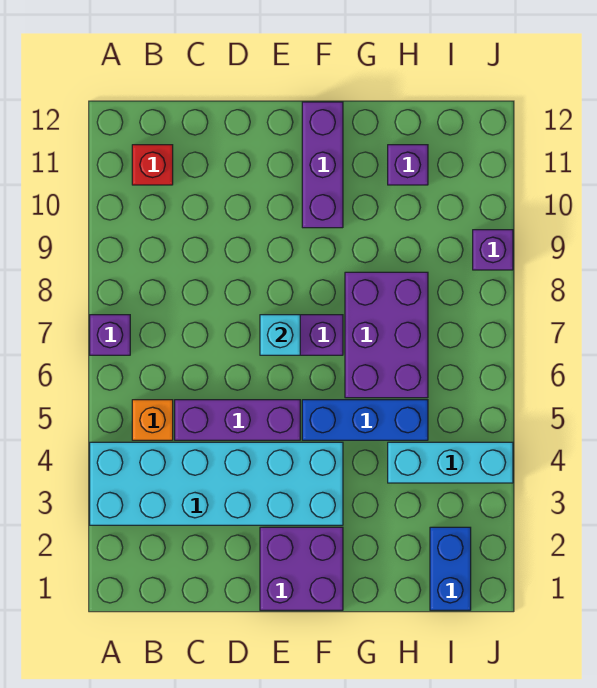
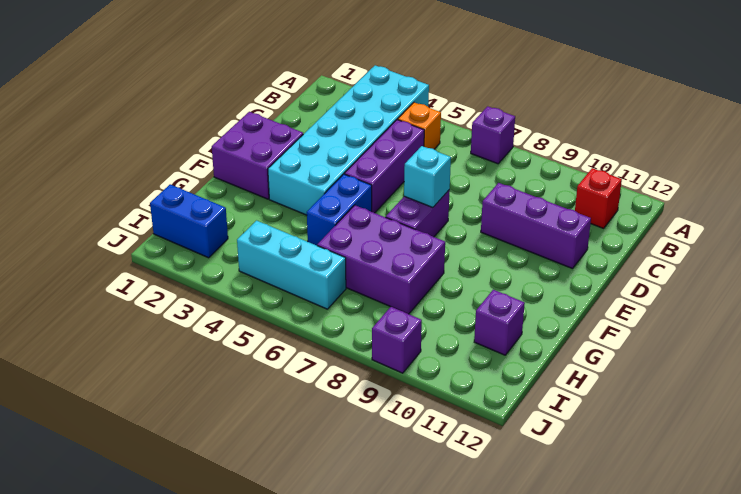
blue brick F5:H5 level 1 -> blue brick F5:G5 level 1
purple brick F10:F12 level 1 -> purple brick D9:D11 level 1
cyan brick H4:J4 level 1 -> cyan brick I4:I6 level 1

